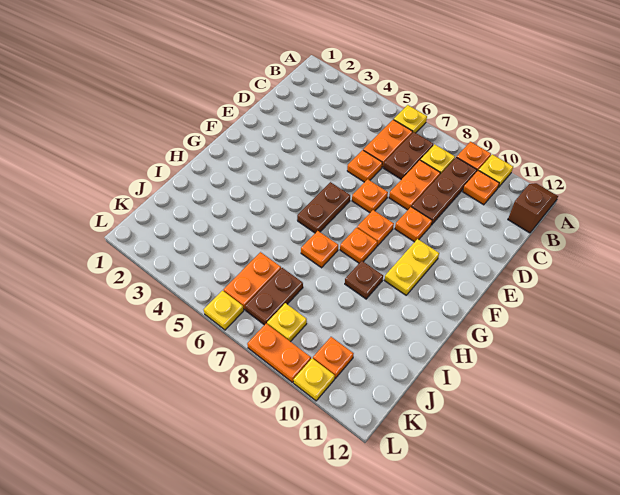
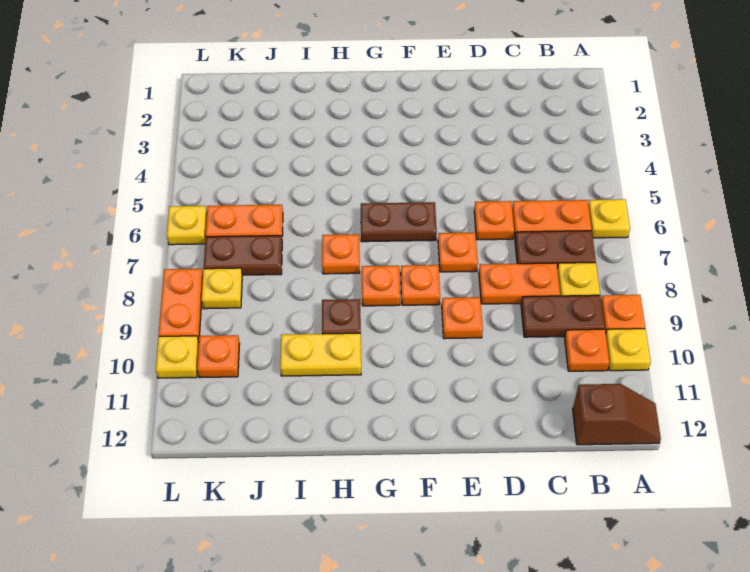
brown plate B9:D9 level 1 -> brown plate B9:C9 level 1
yellow plate F10:G10 level 1 -> yellow plate H10:I10 level 1

